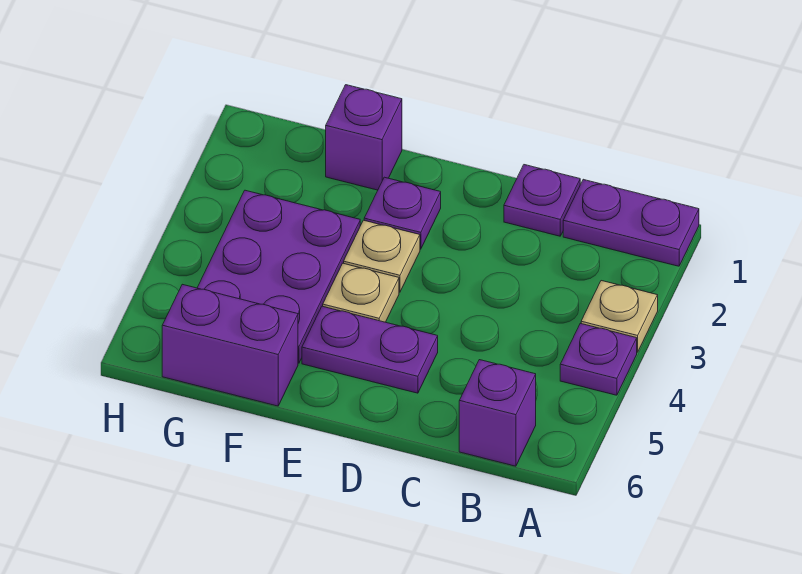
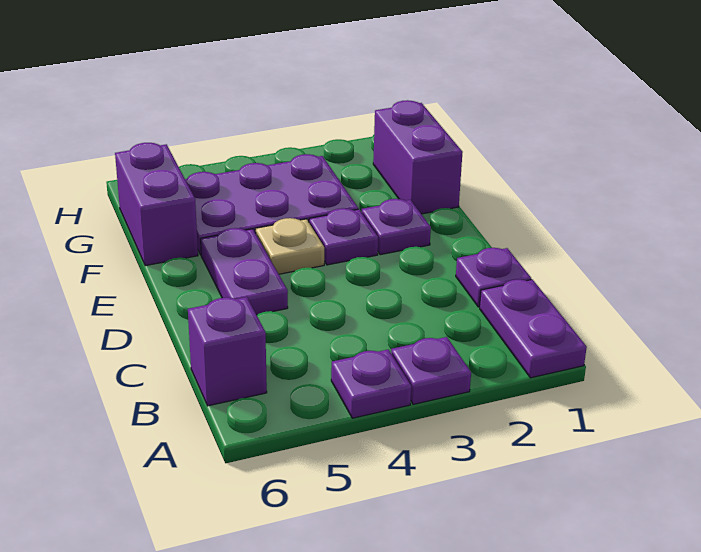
tan plate A3 level 1 -> purple plate A3 level 1
tan plate E3 level 1 -> purple plate E3 level 1
purple brick F1 level 1 -> purple brick F1:G1 level 1

